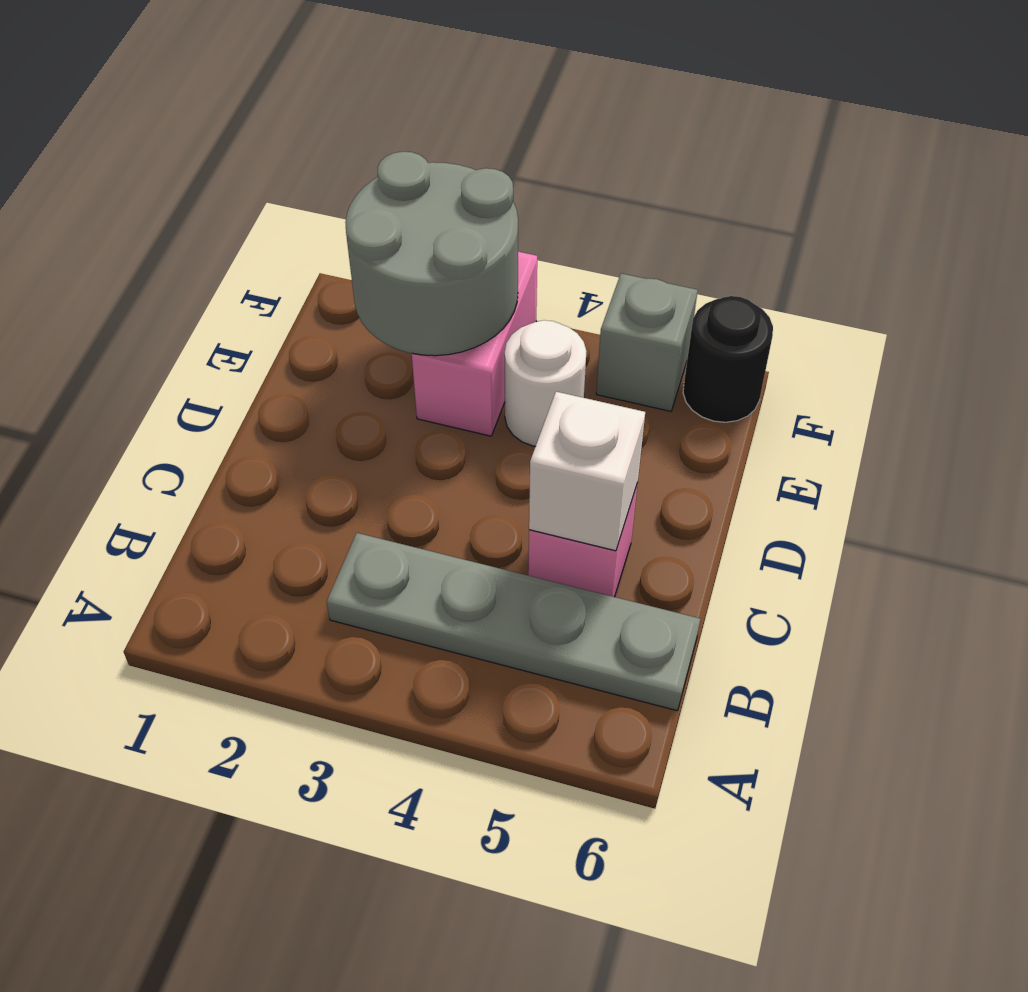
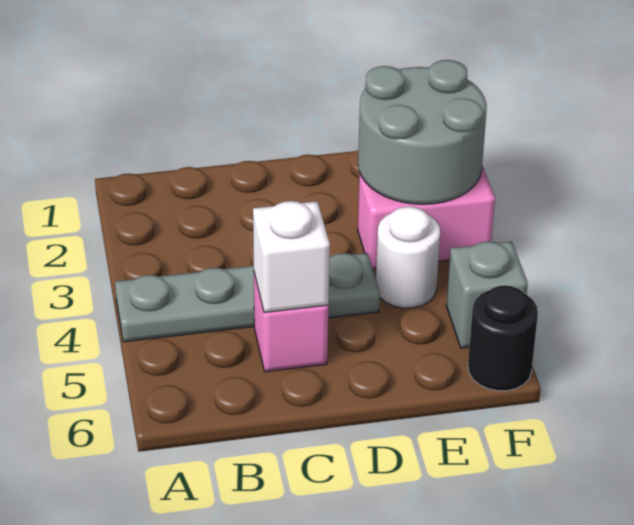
grey plate B3:B6 level 1 -> grey plate A4:D4 level 1

